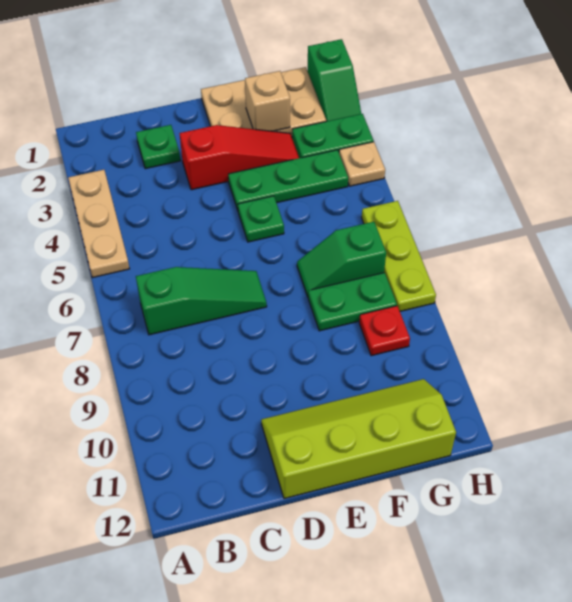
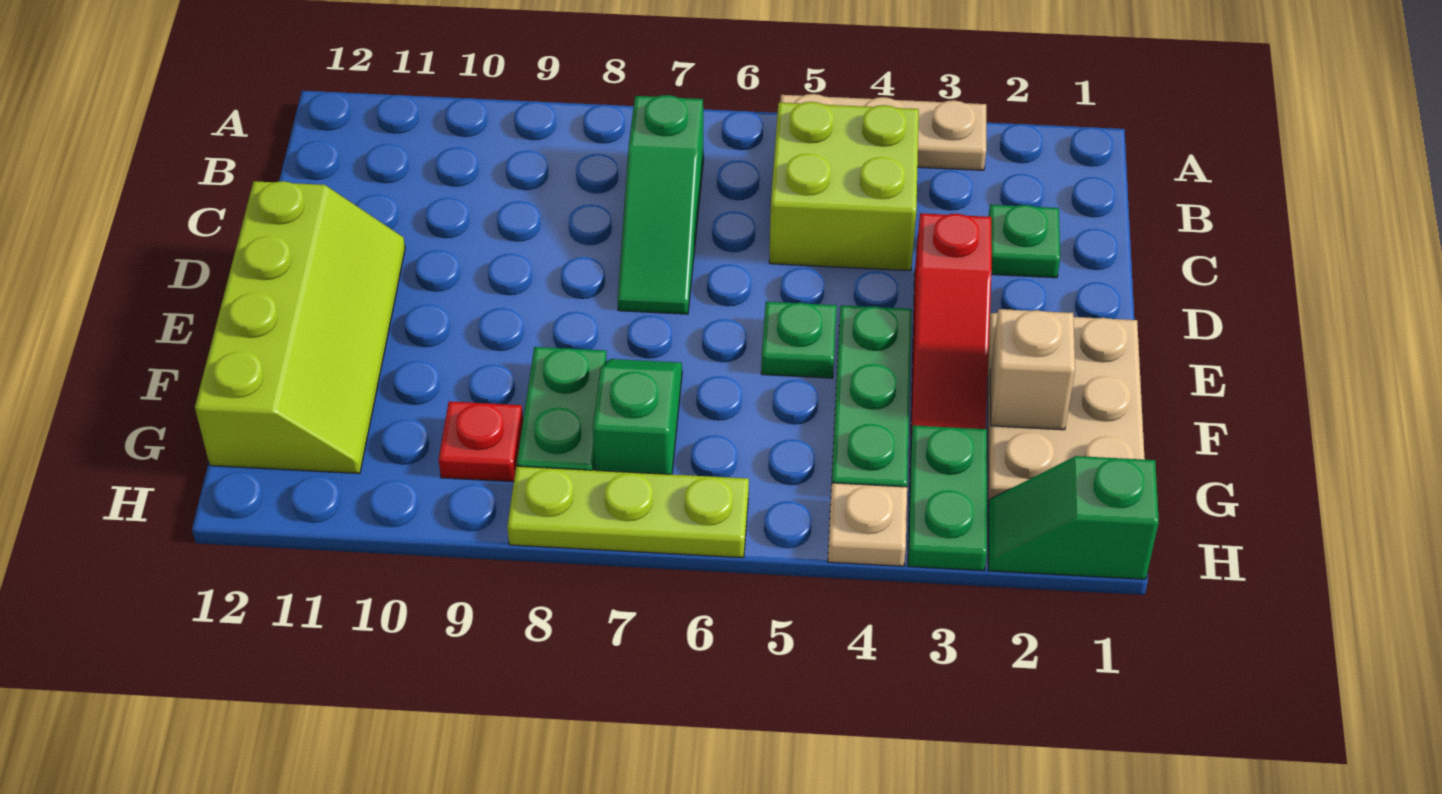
none -> lime brick B4:C5 level 1

